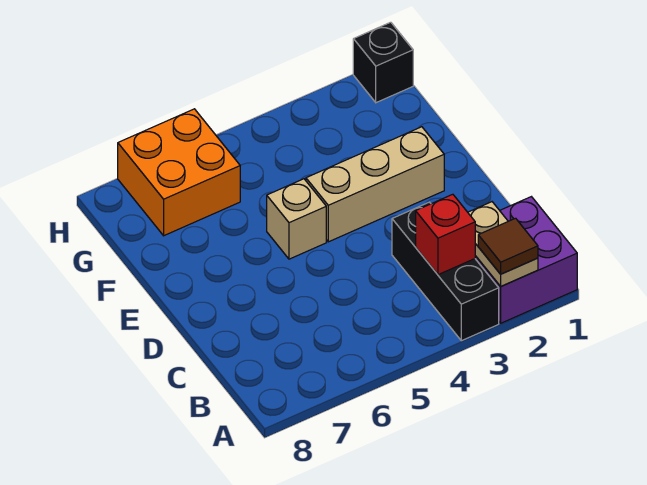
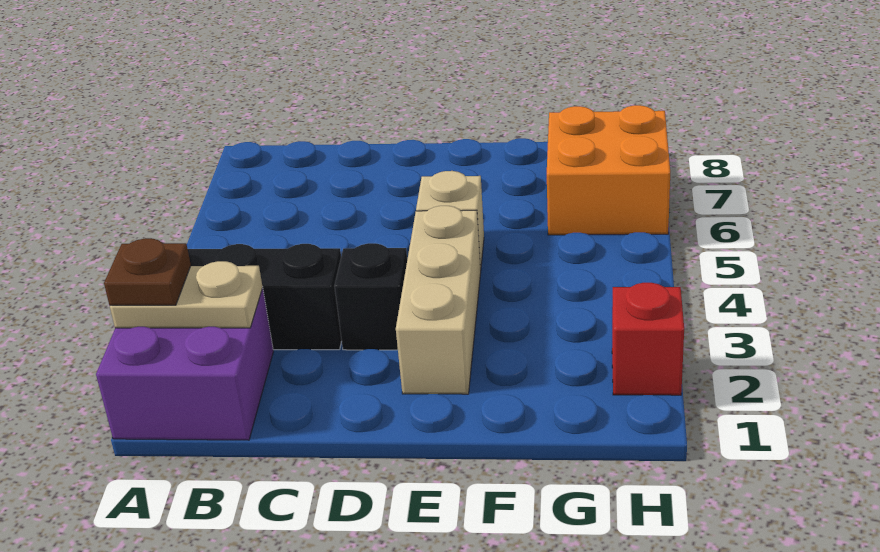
brown tile A2 level 3 -> brown plate A2 level 3
red brick B3 level 2 -> red brick H2 level 1
black brick H1 level 1 -> black brick D3 level 1

